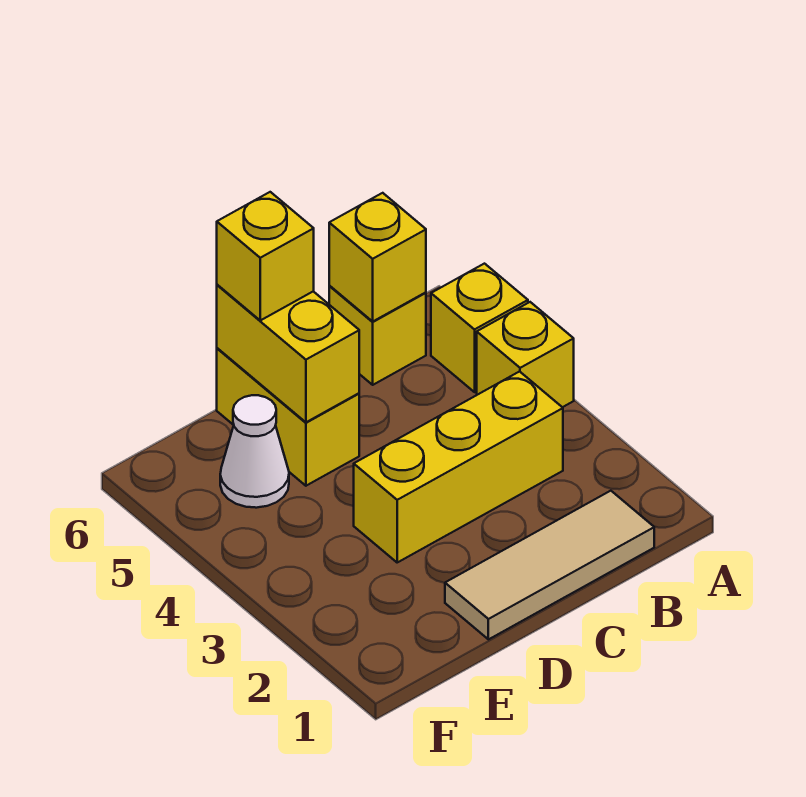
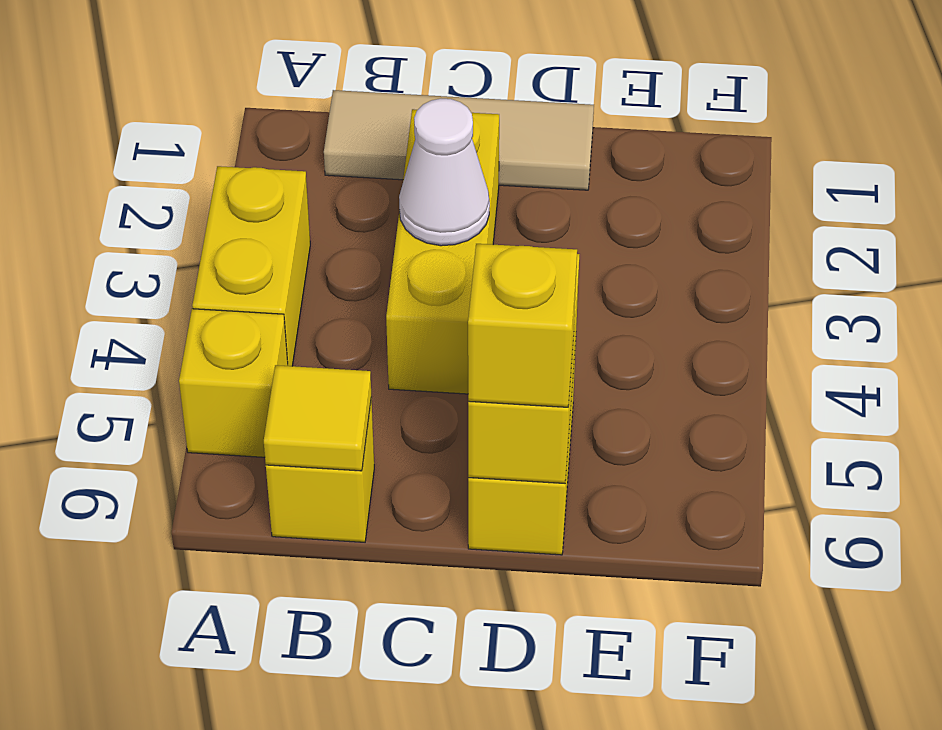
yellow brick A4 level 1 -> yellow brick A3:A4 level 1
yellow brick B3:D3 level 1 -> yellow brick C2:C4 level 1
yellow brick B6 level 2 -> yellow tile B6 level 2
white cone E5 level 1 -> white cone C3 level 2

